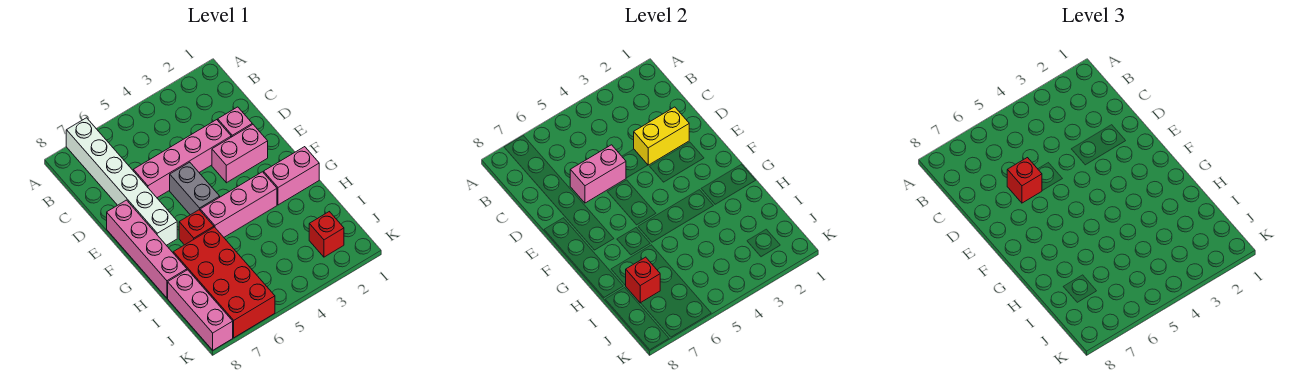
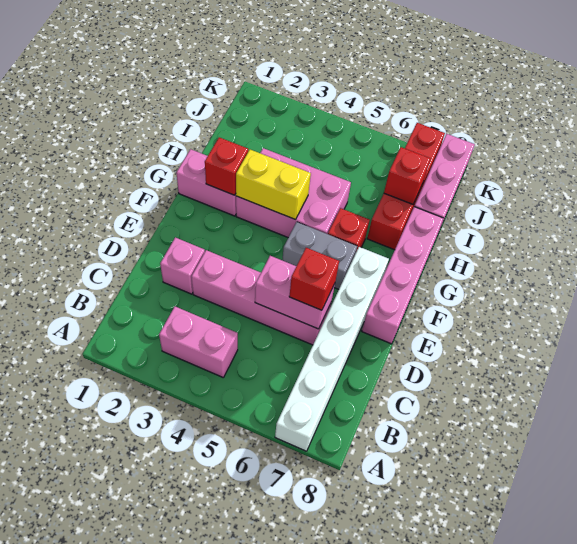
yellow brick D2:D3 level 2 -> yellow brick G3:G4 level 2
pink brick E2:E3 level 1 -> pink brick B3:B4 level 1
grey brick E5:F5 level 1 -> grey brick F5:F6 level 1
pink brick G3:G5 level 1 -> pink brick G3:H5 level 1
red brick H6:K7 level 1 -> red brick H7:K7 level 1
red brick J2 level 1 -> red brick G2 level 2

